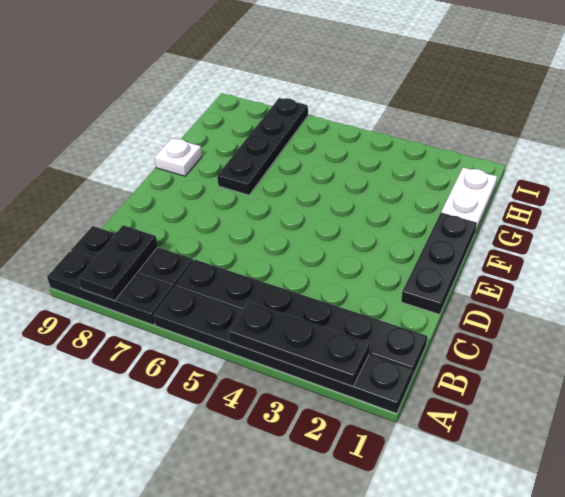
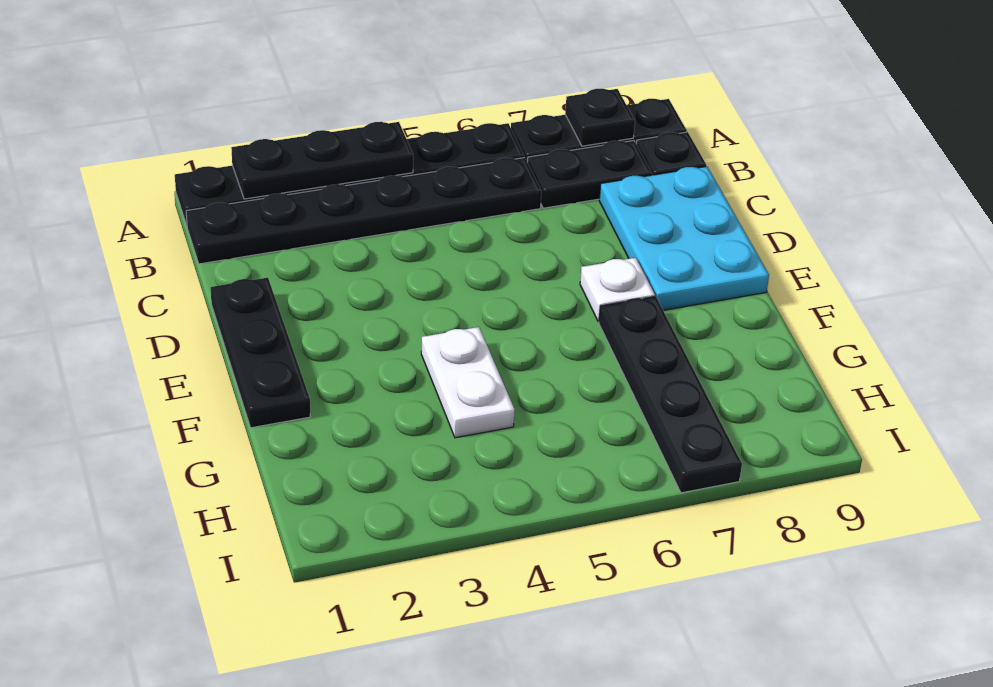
black plate A8:B8 level 2 -> black plate A8 level 2
none -> cyan plate C8:E9 level 1
white plate F9 level 1 -> white plate E7 level 1
white plate G1:H1 level 1 -> white plate F4:G4 level 1

